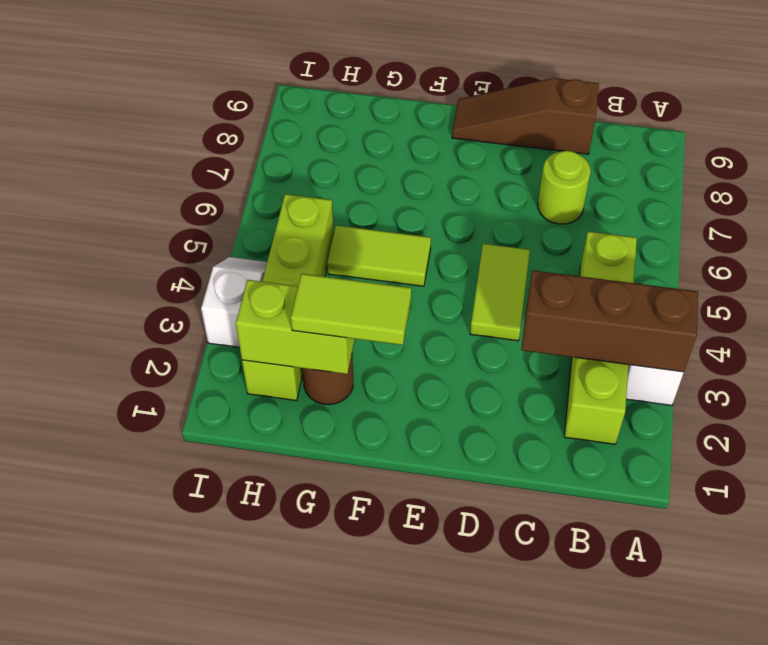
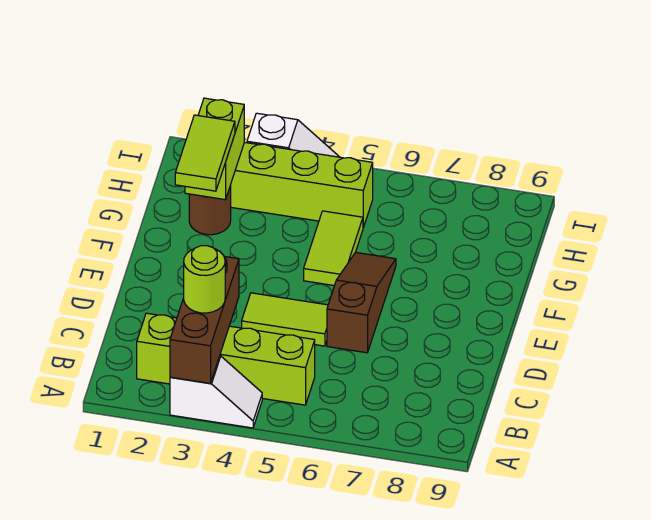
lime round brick C7 level 1 -> lime round brick B3 level 3
brown slope C9:E9 level 1 top C -> brown slope D6:F6 level 1 top D

